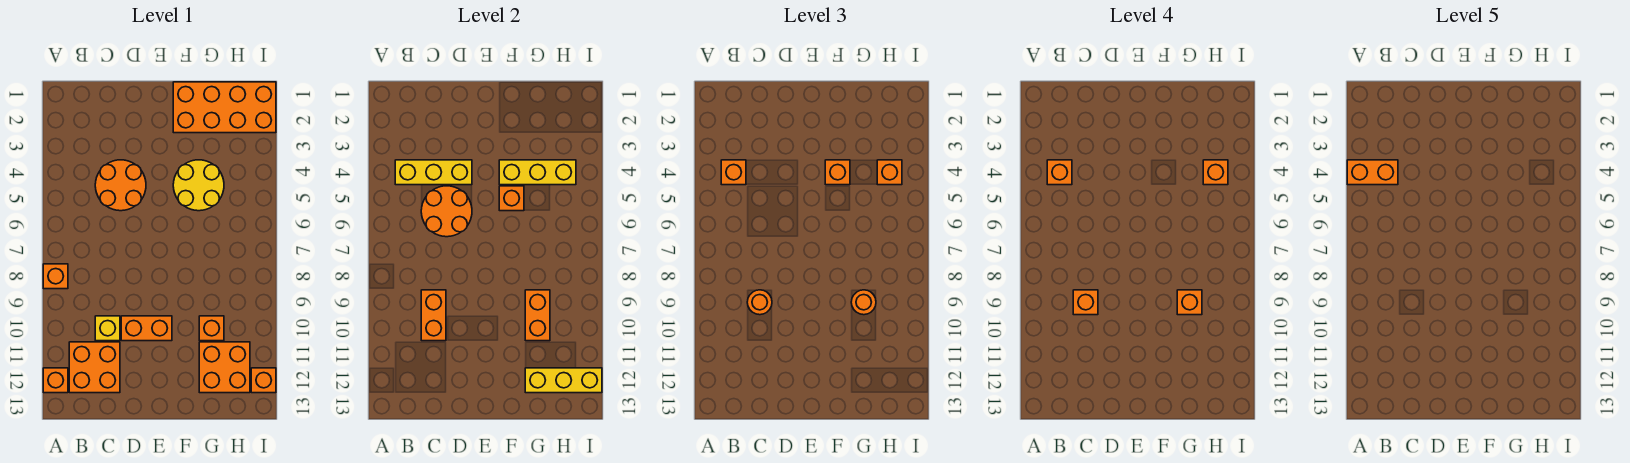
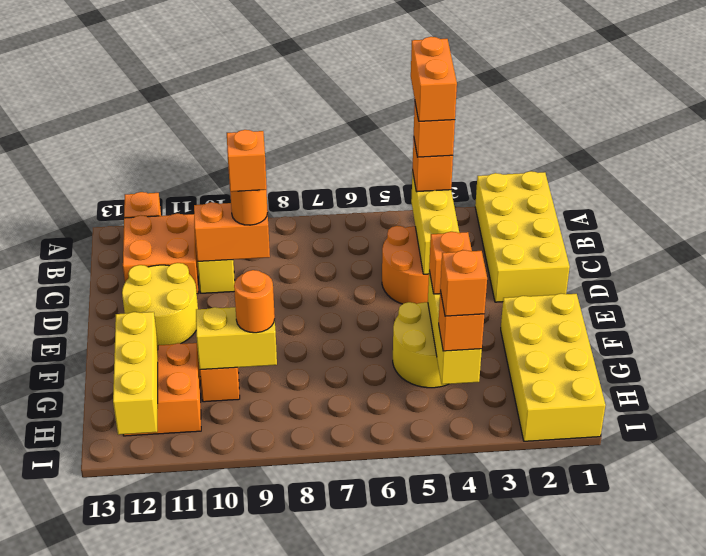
none -> yellow brick A1:D2 level 1
orange brick A8 level 1 -> none
orange round brick C5:D6 level 2 -> none
orange brick D10:E10 level 1 -> none
none -> yellow round brick D11:E12 level 1
orange brick F1:I2 level 1 -> yellow brick F1:I2 level 1
orange brick F5 level 2 -> none
orange brick G9:G10 level 2 -> yellow brick G9:G10 level 2
orange brick G9 level 4 -> none
orange brick I12 level 1 -> none

